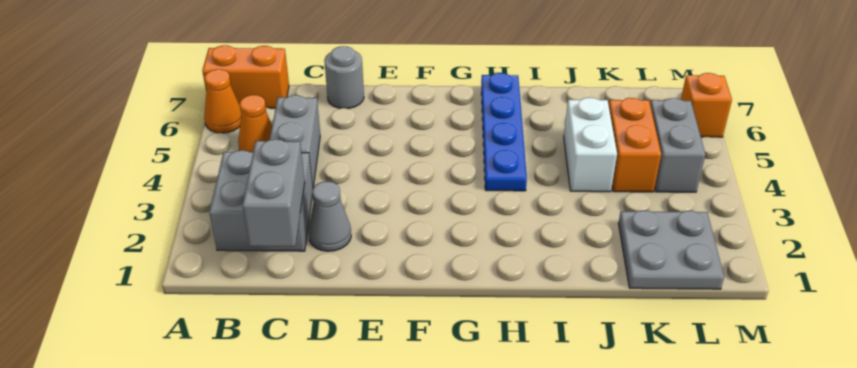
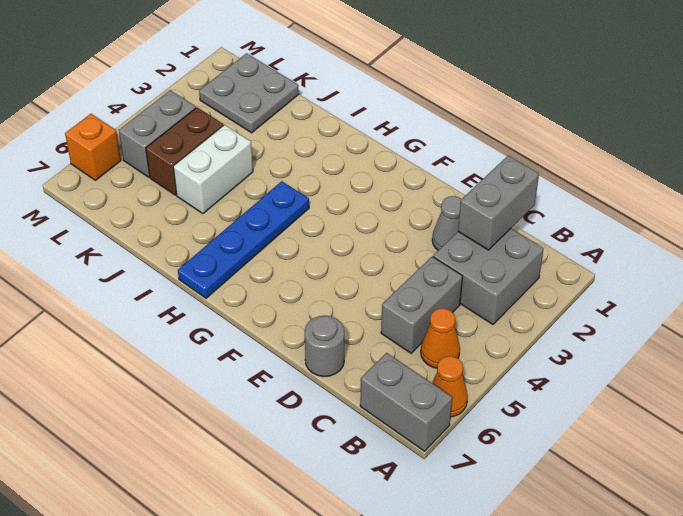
orange brick A7:B7 level 1 -> grey brick A7:B7 level 1
orange brick K4:K5 level 1 -> brown brick K4:K5 level 1

